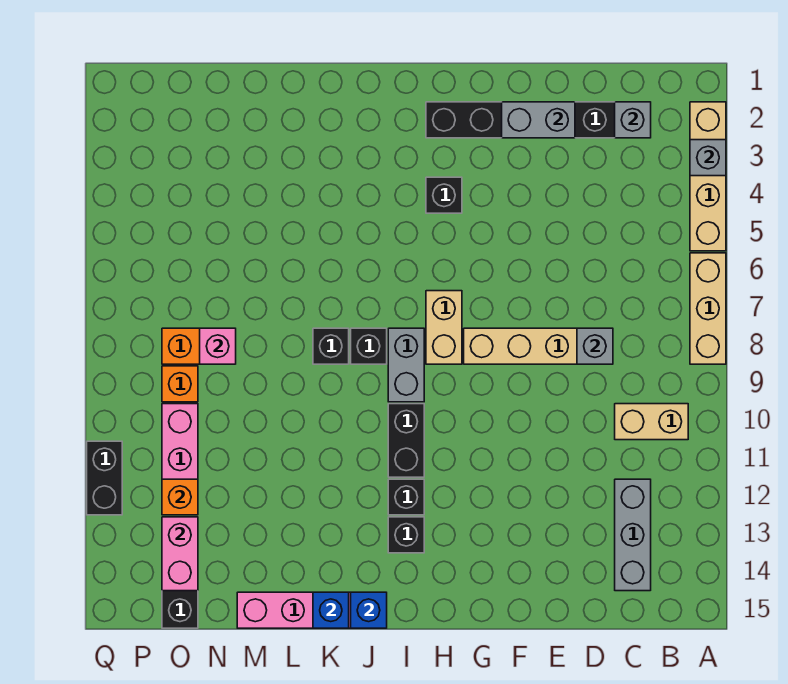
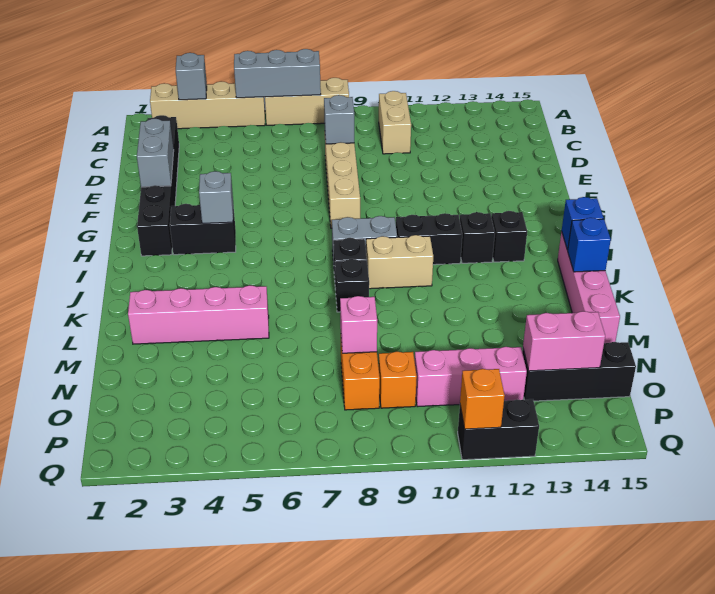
grey brick C2 level 2 -> grey brick H4 level 2
grey brick C12:C14 level 1 -> grey brick A5:A7 level 2
black brick H4 level 1 -> black brick H3:H4 level 1
tan brick H7:H8 level 1 -> tan brick J9:J10 level 1
none -> pink brick L2:L5 level 1
orange brick O12 level 2 -> orange brick Q11 level 2

